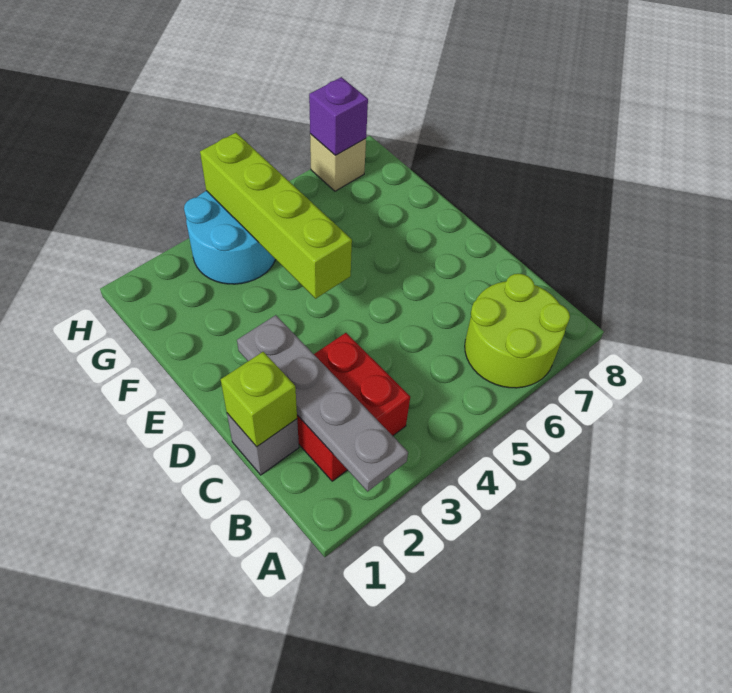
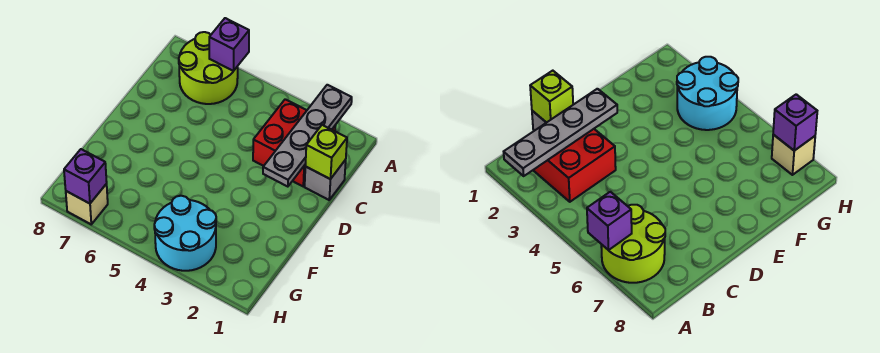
none -> purple brick A6 level 2
lime brick E4:H4 level 2 -> none

